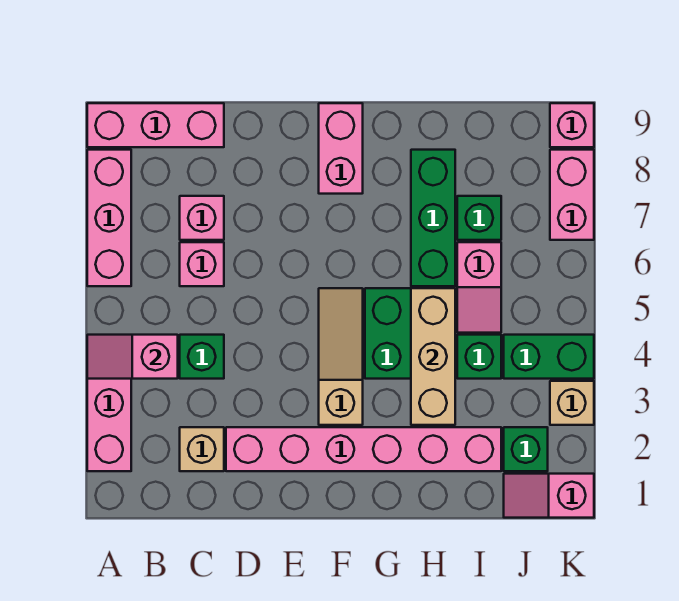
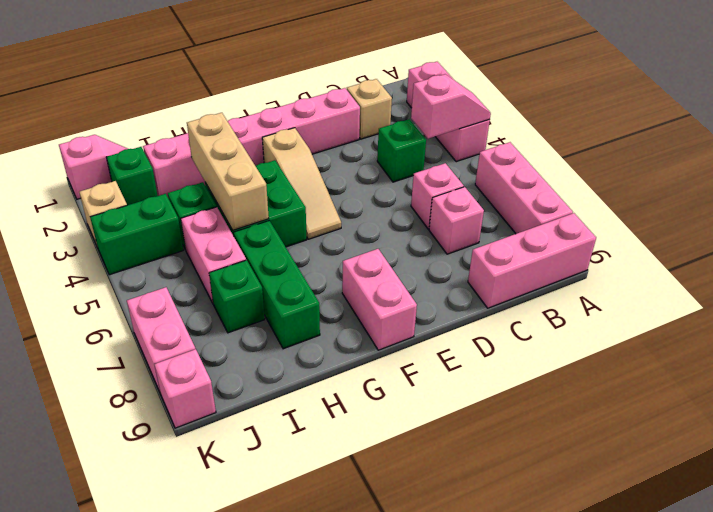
pink slope I5:I6 level 1 top 6 -> pink brick I5:I6 level 1

